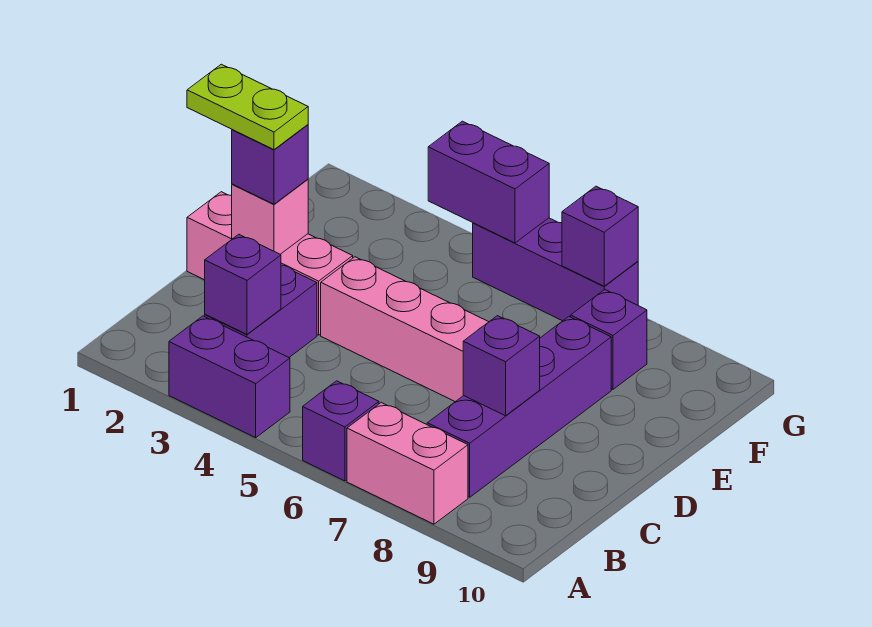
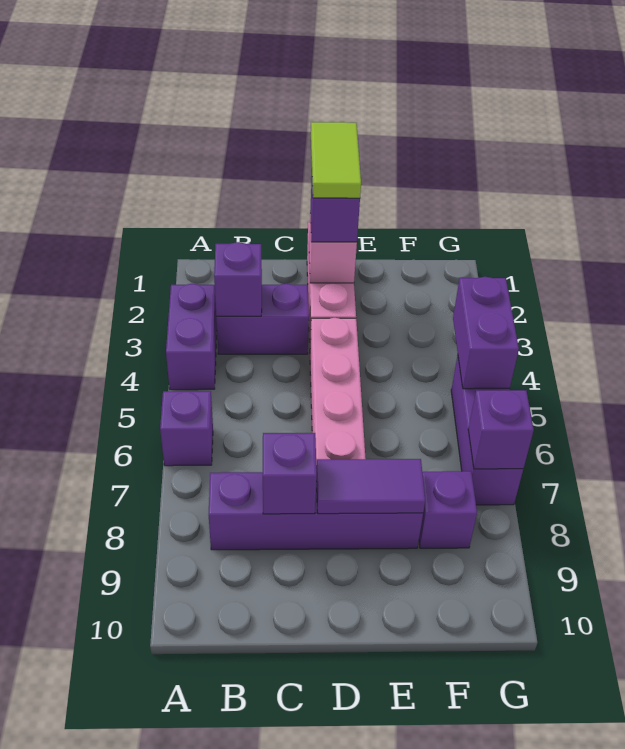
pink brick A7:A8 level 1 -> none
lime plate D1:D2 level 4 -> lime tile D1:D2 level 4
none -> purple tile D8:E8 level 2

